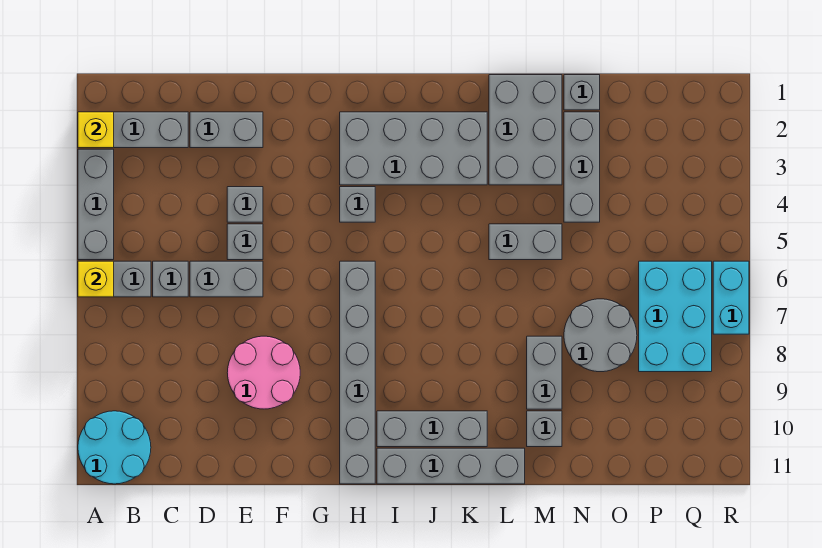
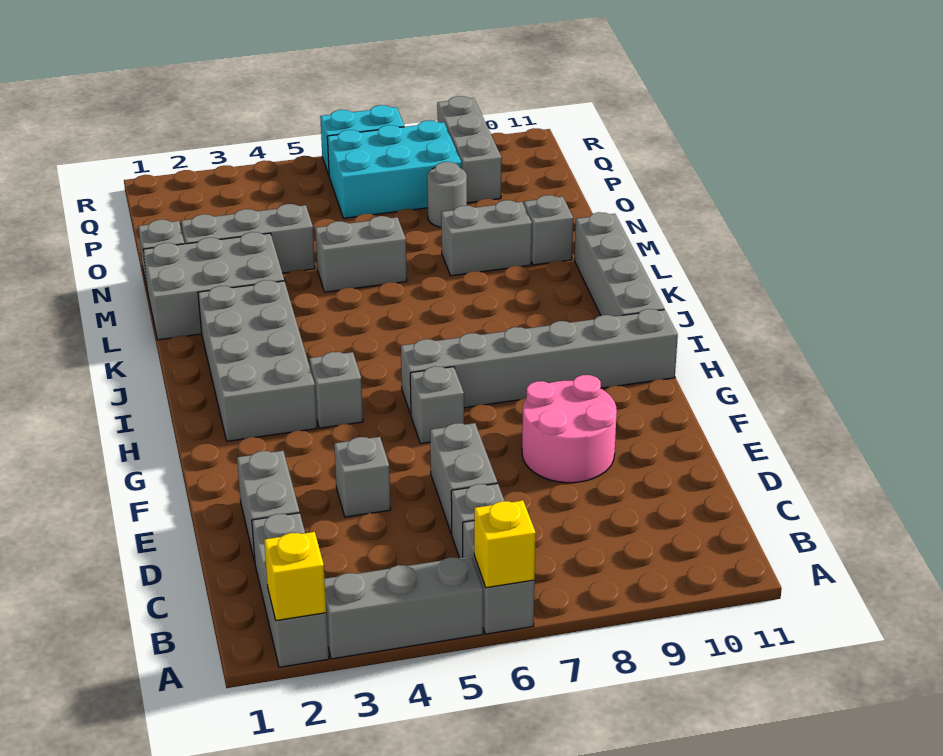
cyan round brick A10:B11 level 1 -> none
grey brick E5 level 1 -> grey brick G6 level 1
grey brick I10:K10 level 1 -> grey brick P9:R9 level 1
grey brick L5:M5 level 1 -> grey brick M5:M6 level 1
grey round brick N7:O8 level 1 -> grey round brick O8 level 1

